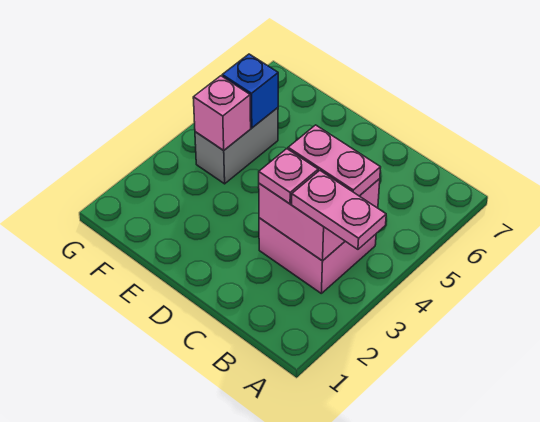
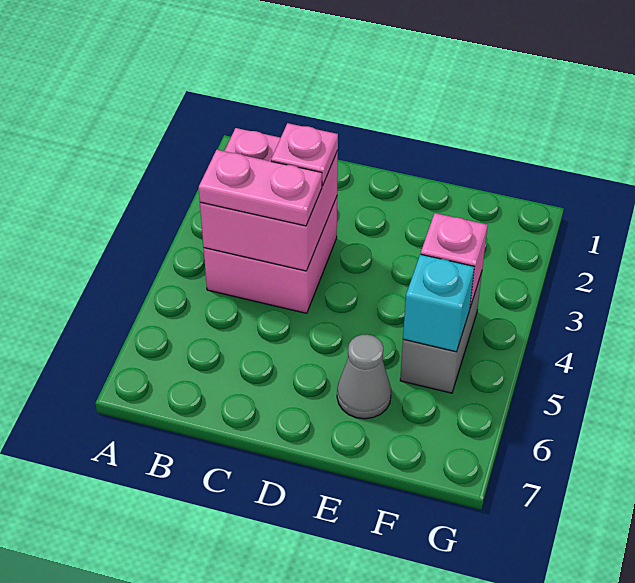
pink plate A3:B3 level 3 -> none
none -> grey cone E6 level 1
blue brick F5 level 2 -> cyan brick F5 level 2

